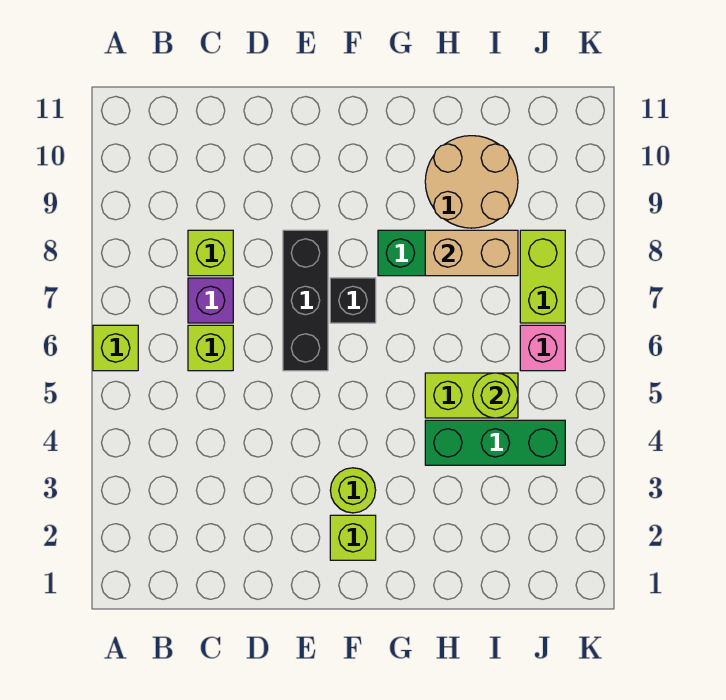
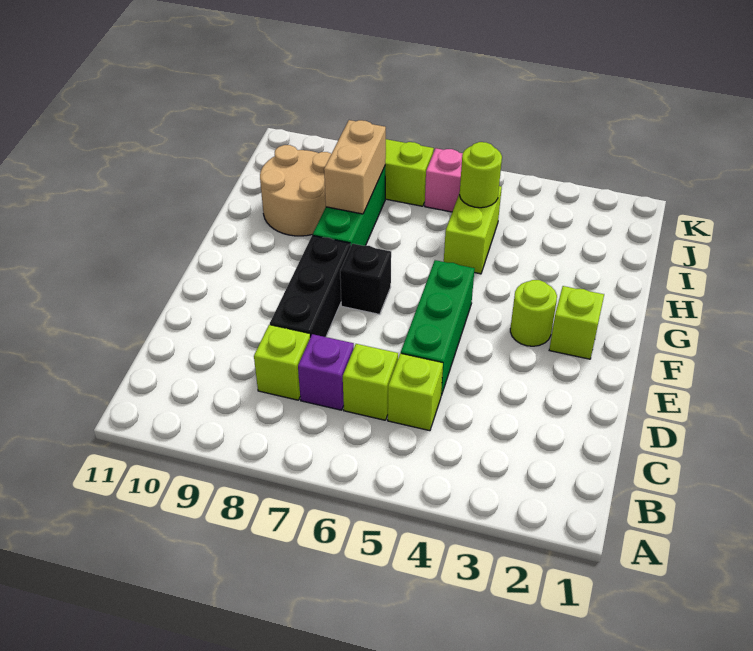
lime brick A6 level 1 -> lime brick C5 level 1
black brick E6:E8 level 1 -> black brick D8:F8 level 1
green brick H4:J4 level 1 -> green brick D5:F5 level 1

